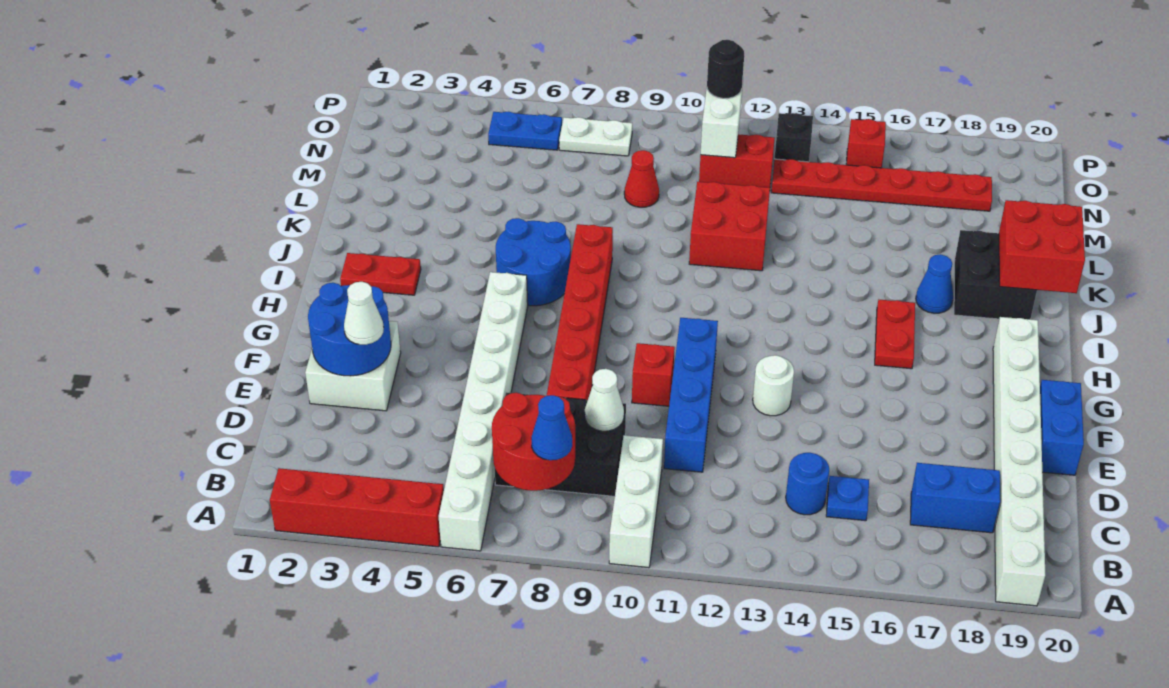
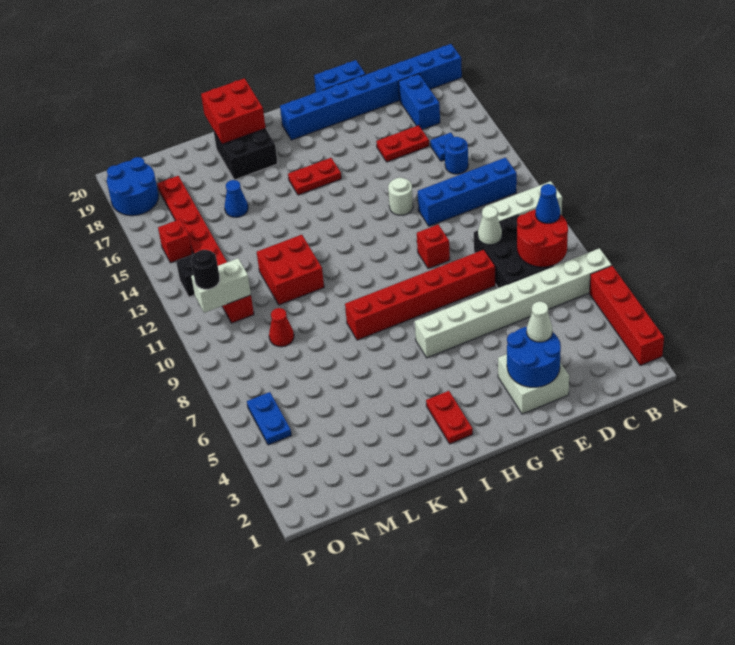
white brick A19:H19 level 1 -> blue brick A19:H19 level 1
blue brick D11:G11 level 1 -> blue brick B12:E12 level 1
none -> red plate D16:E16 level 1
blue round brick I6:J7 level 1 -> blue round brick O18:P19 level 1
blue cone J17 level 1 -> blue cone L16 level 1
white plate O7:O8 level 1 -> none

